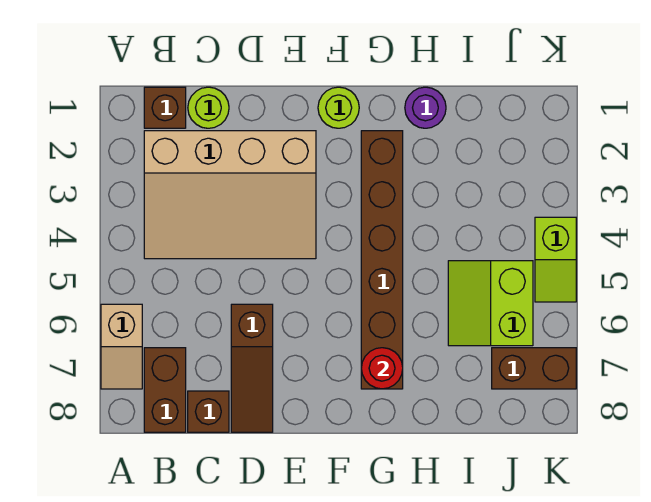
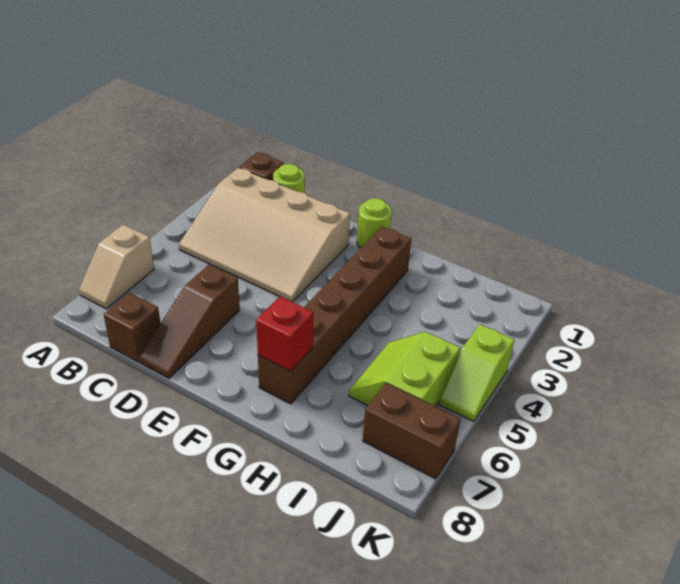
brown brick B7:B8 level 1 -> none
red round brick G7 level 2 -> red brick G7 level 2
purple round brick H1 level 1 -> none

